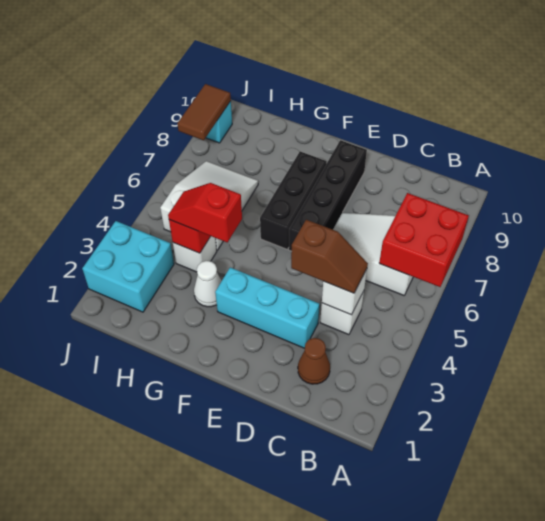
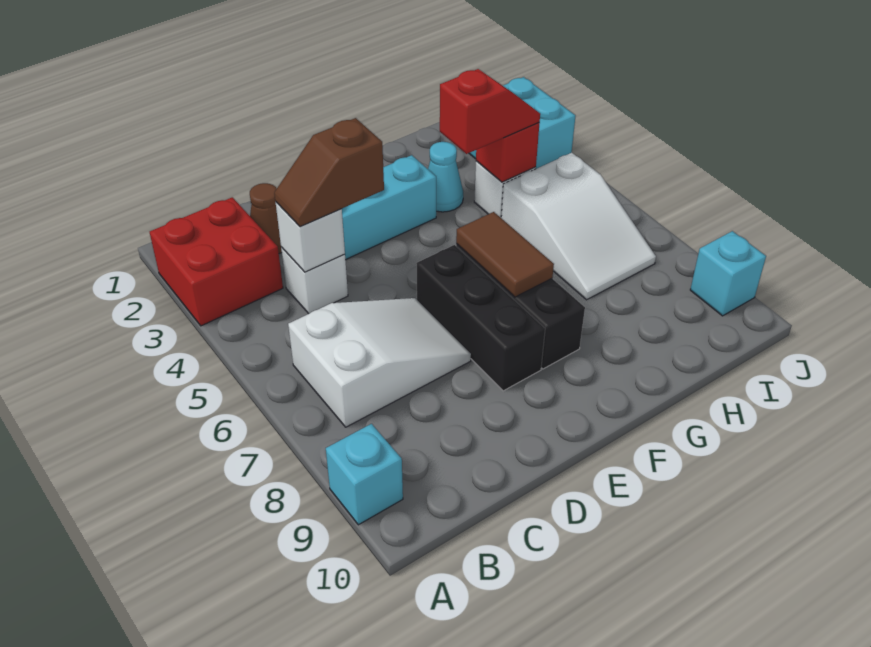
red brick A6:B7 level 2 -> red brick A2:B3 level 1
none -> cyan brick A9 level 1
black brick E6:E9 level 1 -> black brick E6:E8 level 1
white cone G3 level 1 -> cyan cone G3 level 1
brown tile J8:J9 level 2 -> brown tile F6:F7 level 2

